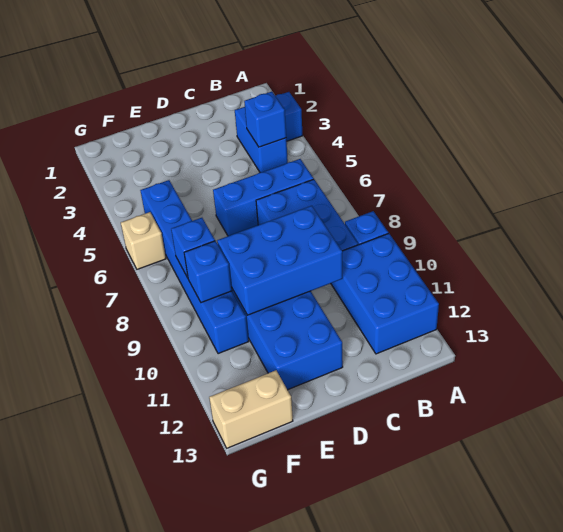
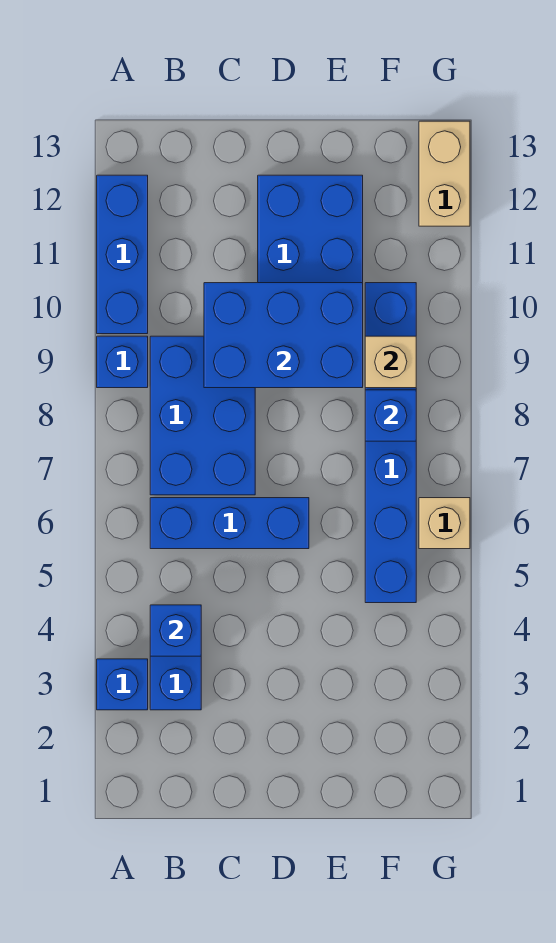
blue brick A10:B12 level 1 -> blue brick A10:A12 level 1
blue brick F9 level 2 -> tan brick F9 level 2
tan brick F13:G13 level 1 -> tan brick G12:G13 level 1

